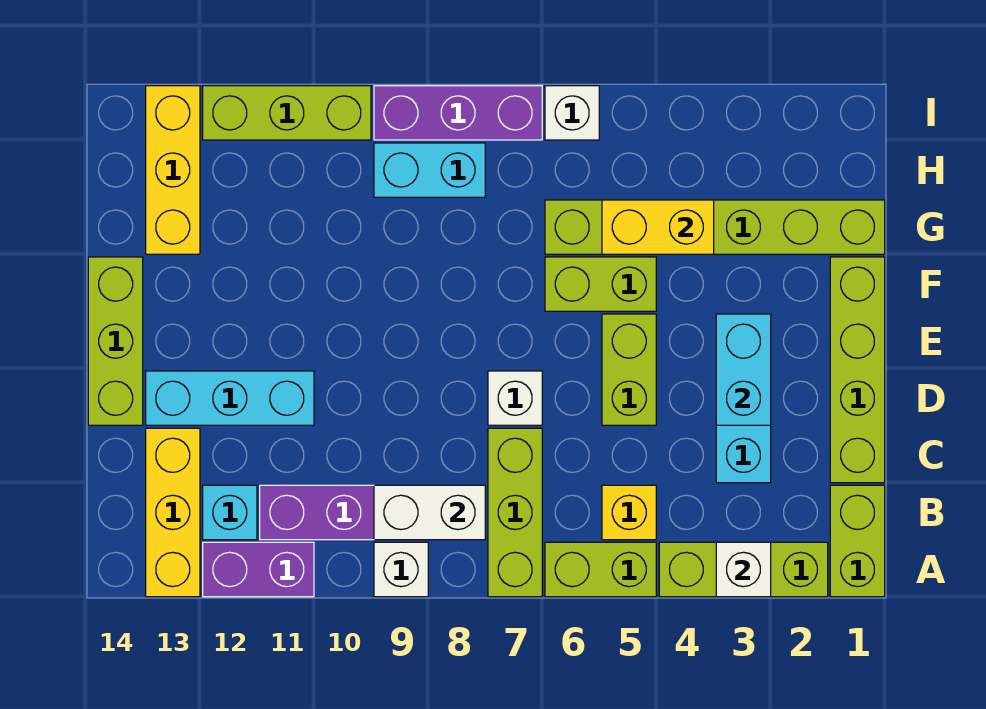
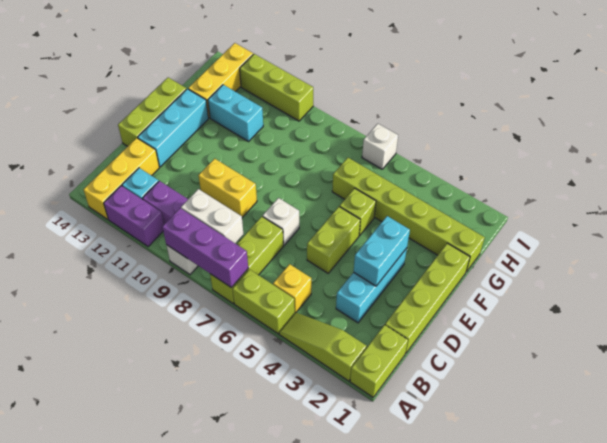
lime brick A2:A4 level 1 -> lime slope A2:A4 level 1 top 2
white brick A3 level 2 -> none
cyan brick D11:D13 level 1 -> cyan brick D13:F13 level 1
lime brick F5:F6 level 1 -> lime brick F5 level 1
yellow brick G4:G5 level 2 -> yellow brick D9:D10 level 1
cyan brick H8:H9 level 1 -> cyan brick G11:G12 level 1
purple brick I7:I9 level 1 -> purple brick A7:A9 level 2

